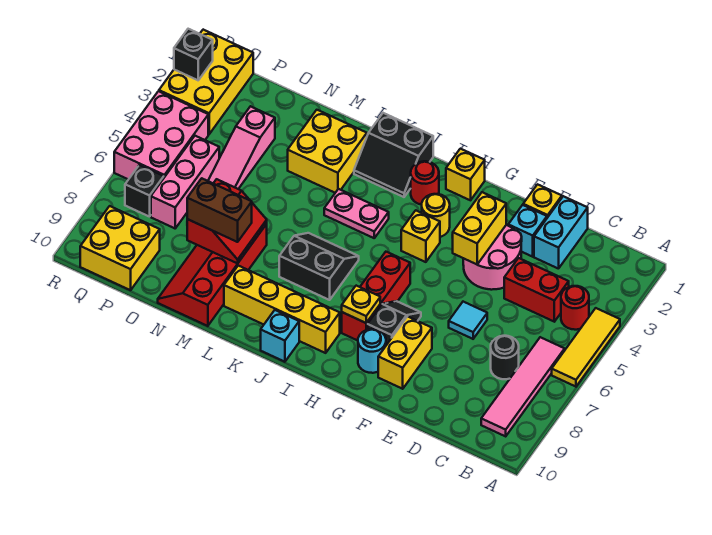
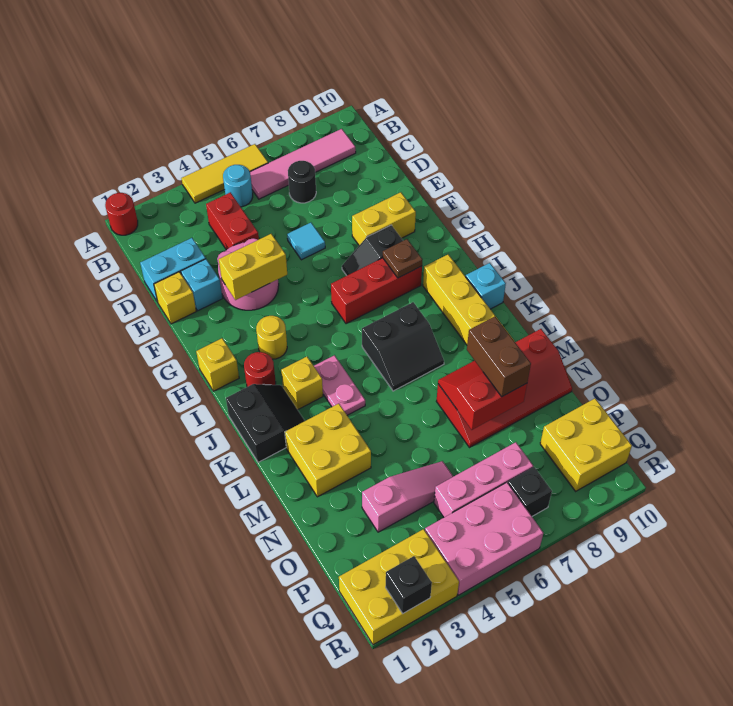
red round brick B4 level 1 -> red round brick A1 level 1
cyan round brick G9 level 1 -> cyan round brick B5 level 1
yellow brick H4 level 1 -> yellow brick J3 level 1
yellow plate H8 level 2 -> brown plate H8 level 2
black slope J6:K7 level 1 top 7 -> black slope J6:K7 level 1 top J

